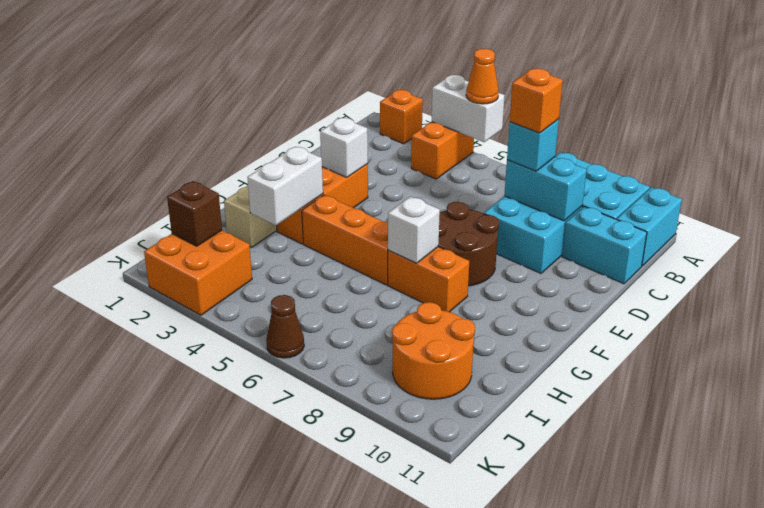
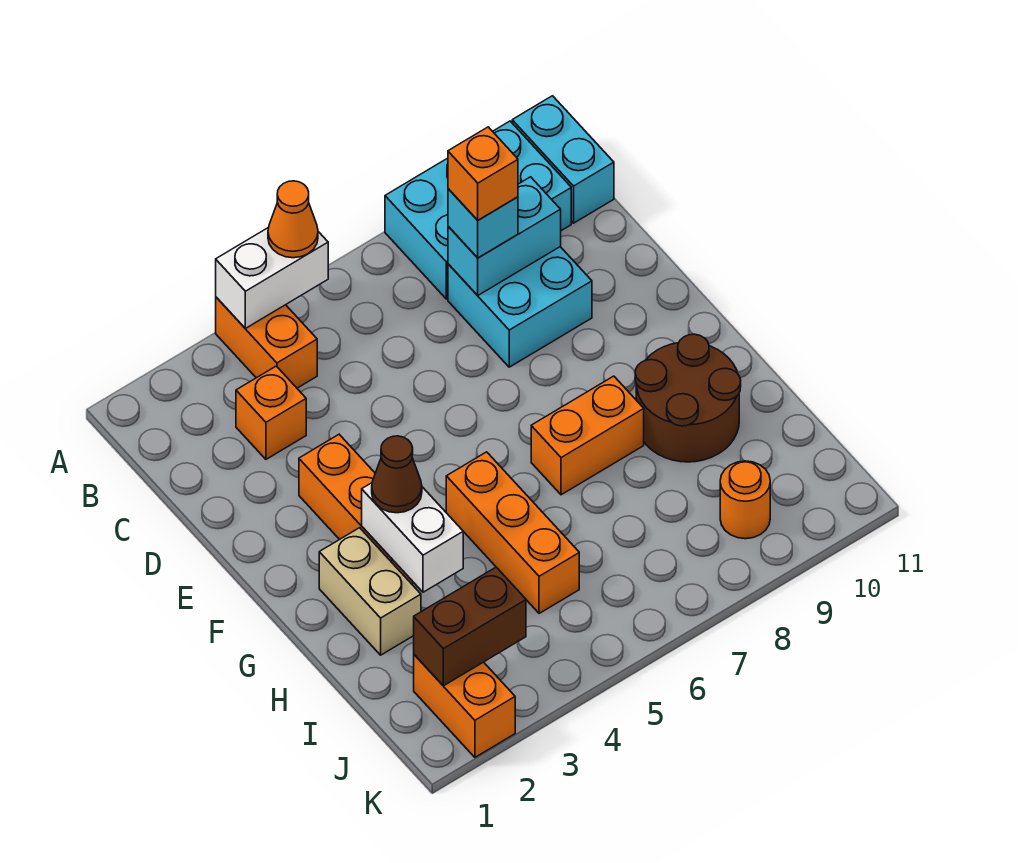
orange brick A2 level 1 -> orange brick C3 level 1
cyan brick C10:C11 level 1 -> none
white brick E3 level 2 -> none
brown round brick E7:F8 level 1 -> brown round brick G9:H10 level 1
orange brick G4:G6 level 1 -> orange brick G5:I5 level 1
white brick G7 level 2 -> none
orange round brick I9:J10 level 1 -> orange round brick J9 level 1
orange brick J2:K3 level 1 -> orange brick J2:K2 level 1
brown brick J2 level 2 -> brown brick J2:J3 level 2
brown cone K6 level 1 -> brown cone G3 level 3

